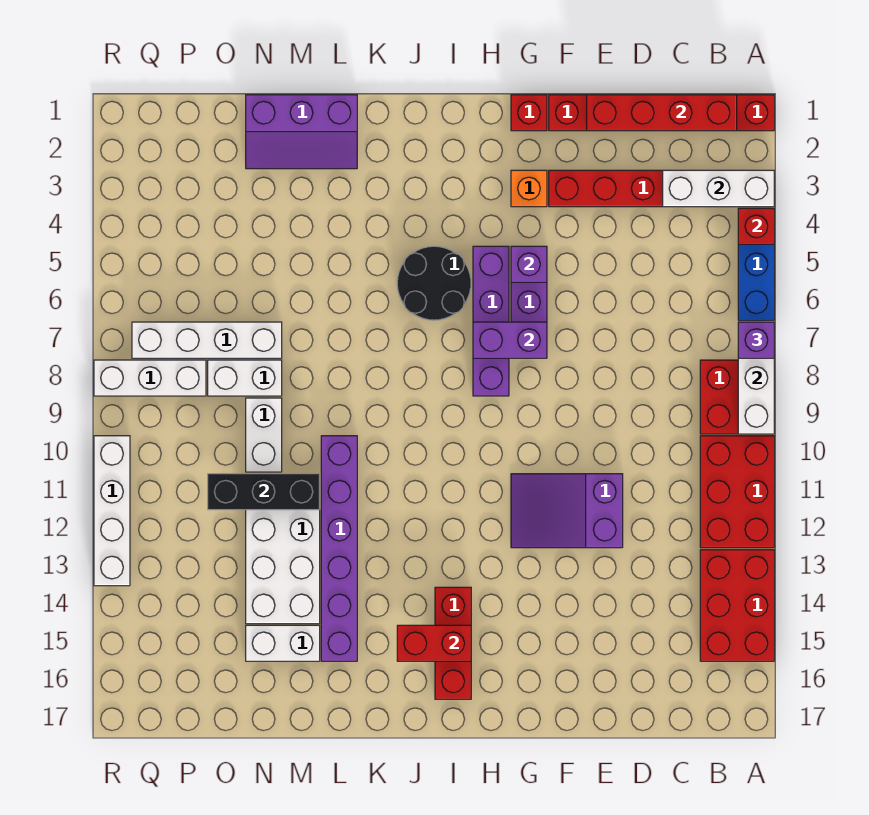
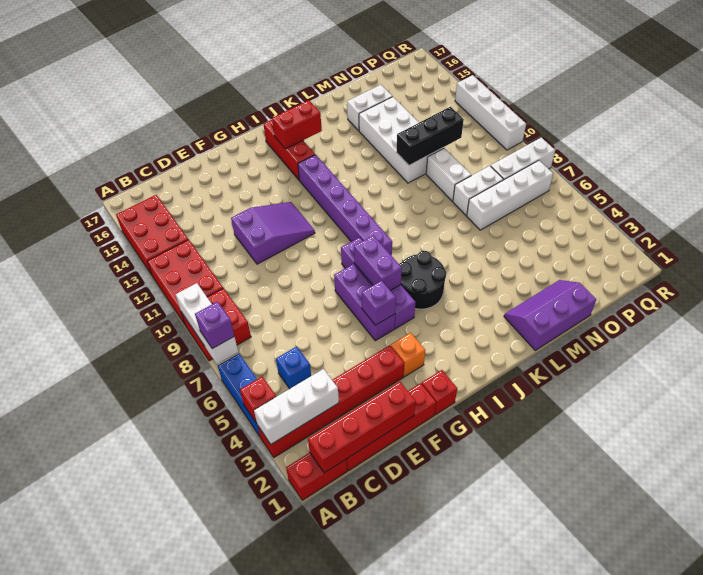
none -> blue brick C5 level 1
purple brick G7:H7 level 2 -> purple brick H6:H7 level 2
purple brick L10:L15 level 1 -> purple brick I8:I13 level 1

